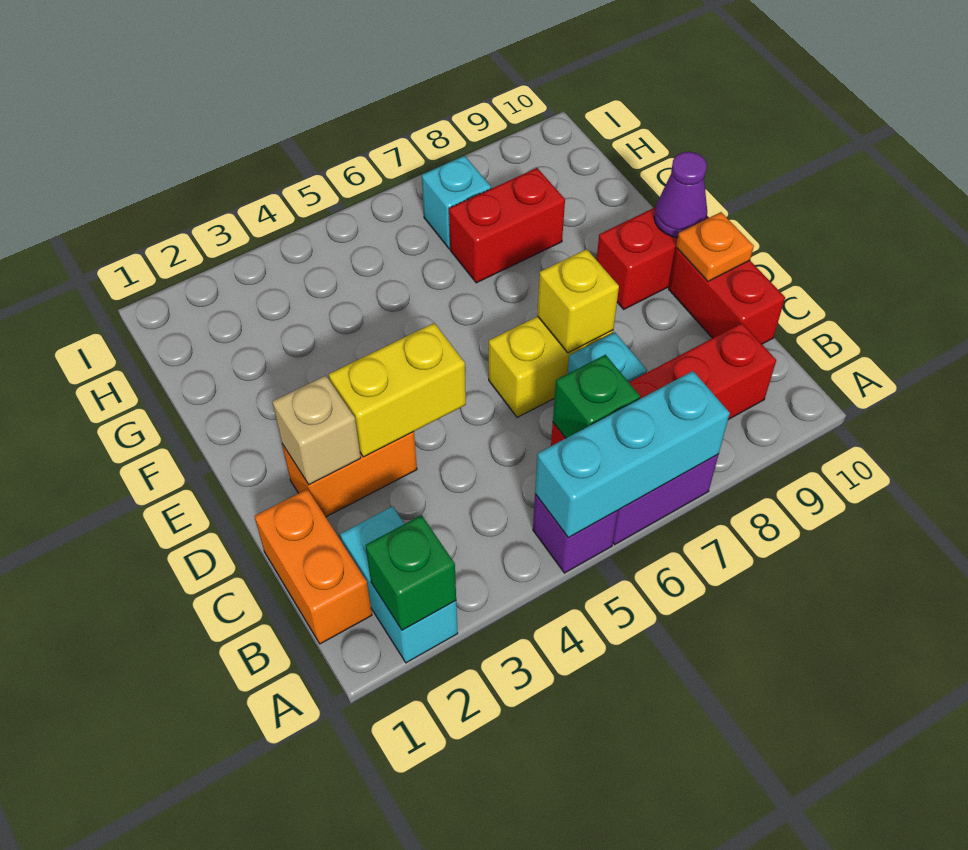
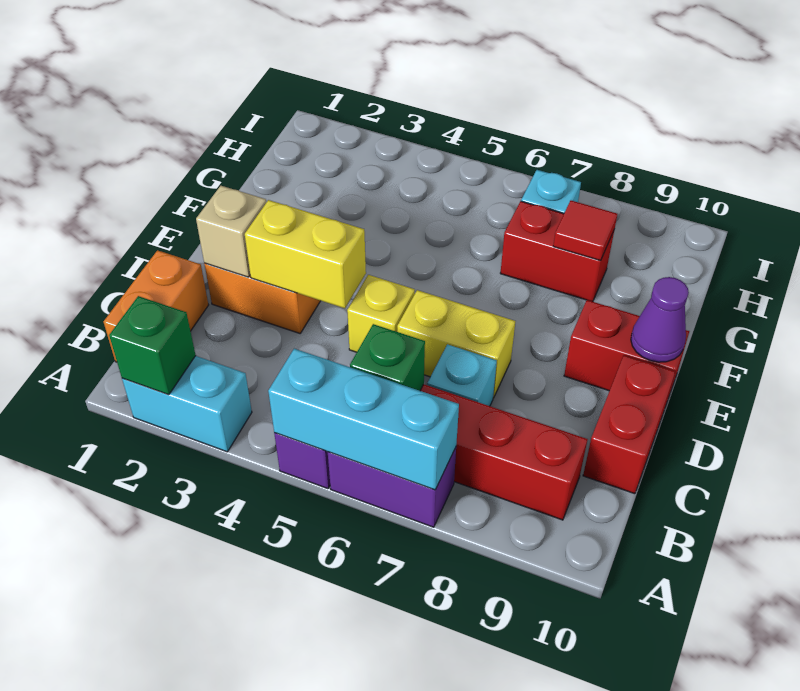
cyan brick A2:B2 level 1 -> cyan brick A2:A3 level 1
yellow brick D7 level 2 -> yellow brick D5 level 1
orange plate D10 level 2 -> none
none -> red tile G8 level 2

